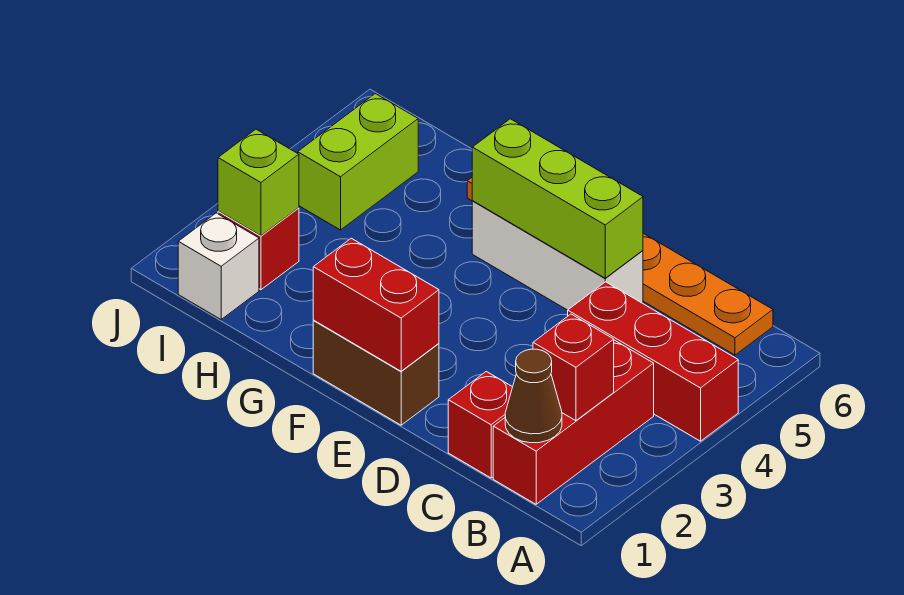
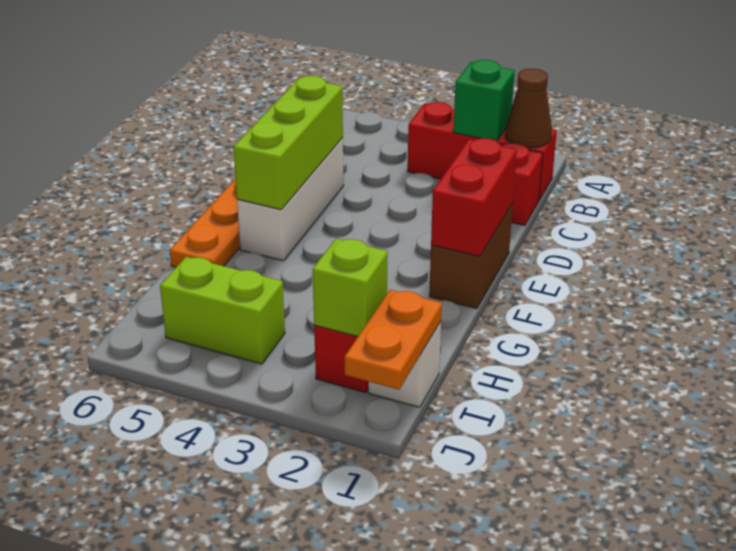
red brick A4:C4 level 1 -> none
red brick B2 level 2 -> green brick B2 level 2
none -> orange plate I1:J1 level 2

